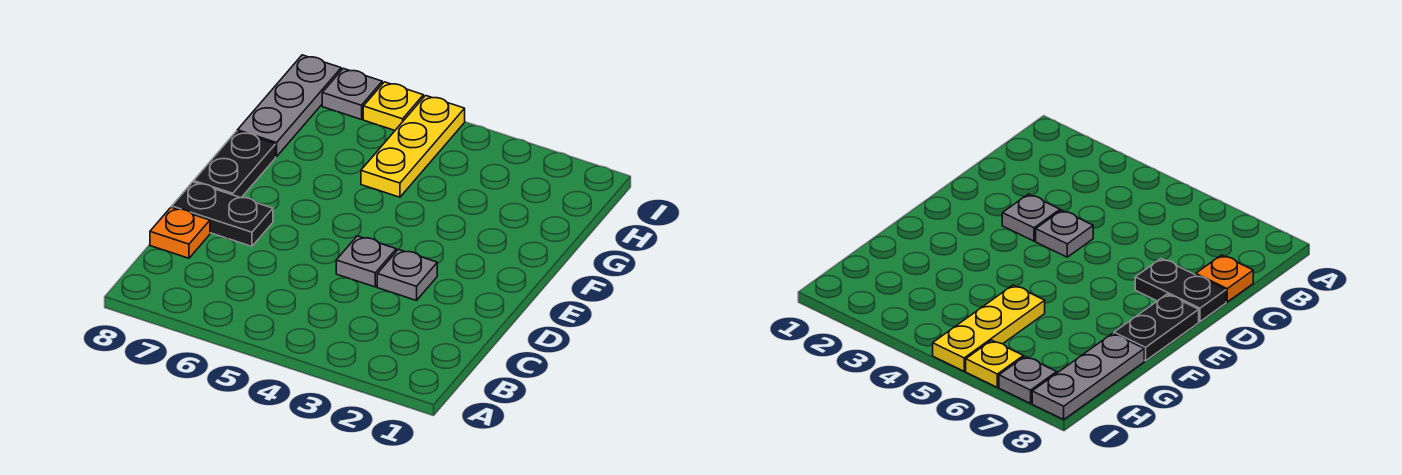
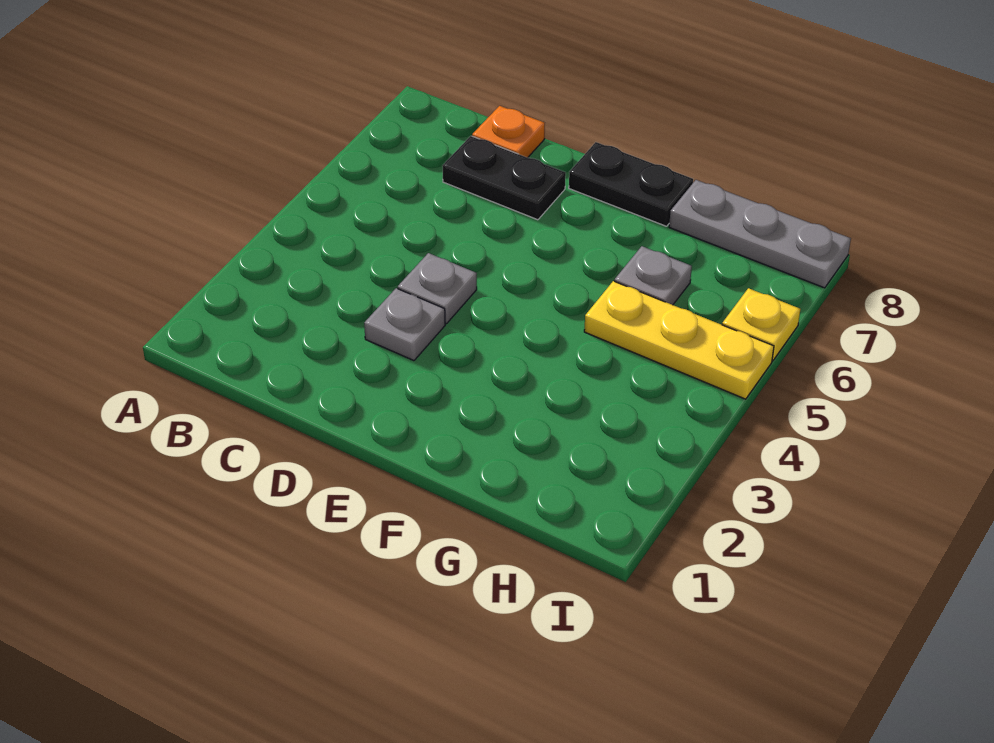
black plate D7:D8 level 1 -> black plate C7:D7 level 1
grey plate I7 level 1 -> grey plate G6 level 1

